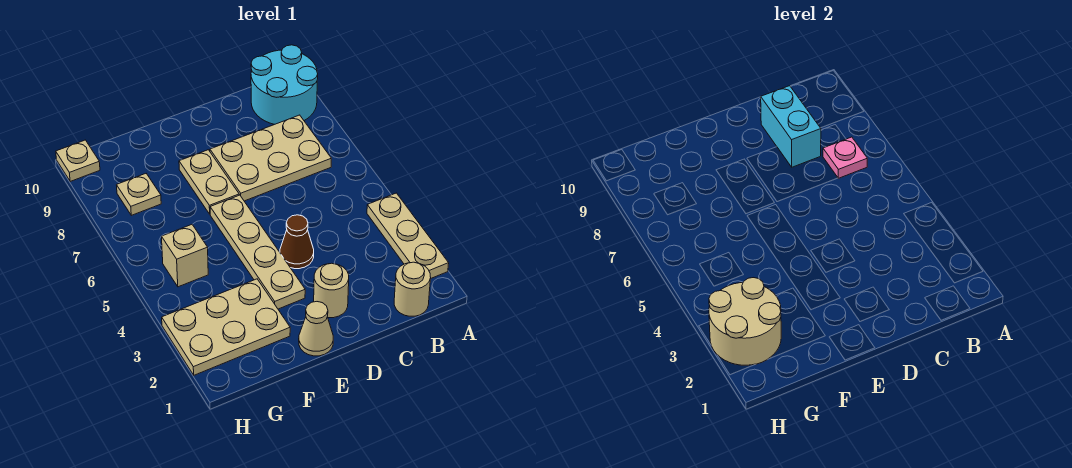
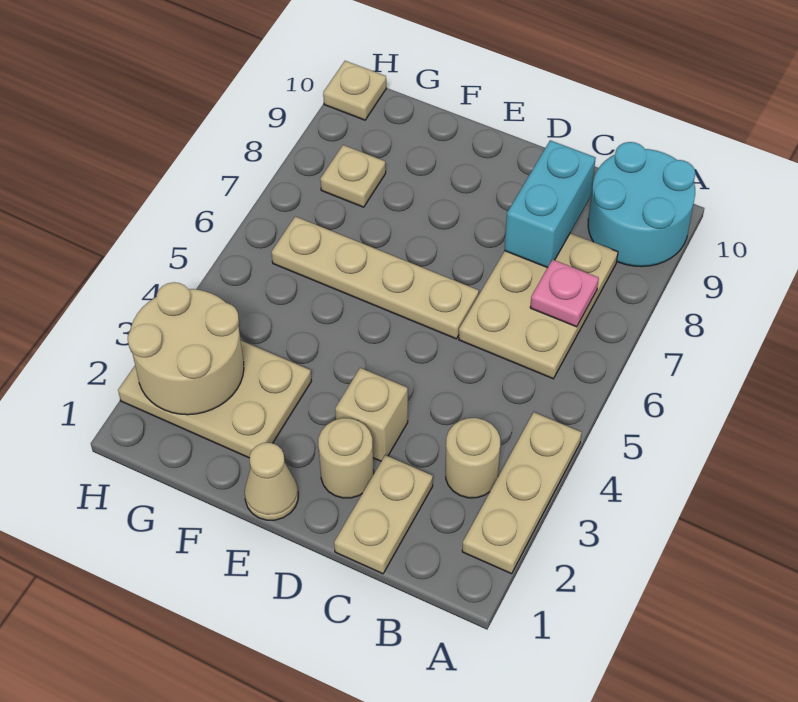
tan round brick B1 level 1 -> tan round brick B3 level 1
tan plate B7:D8 level 1 -> tan plate B6:C8 level 1
brown cone D4 level 1 -> none
tan plate E3:E6 level 1 -> tan plate D6:G6 level 1
tan plate E7:E8 level 1 -> tan plate C1:C2 level 1
tan brick G5 level 1 -> tan brick D3 level 1

